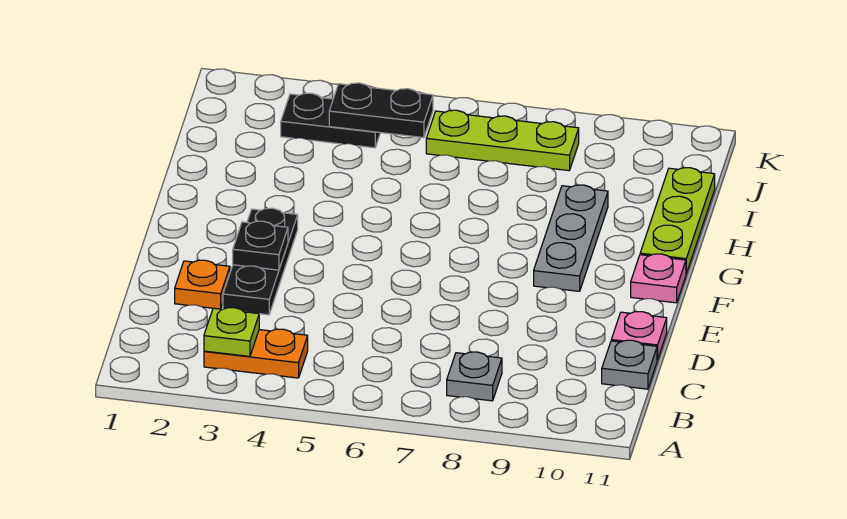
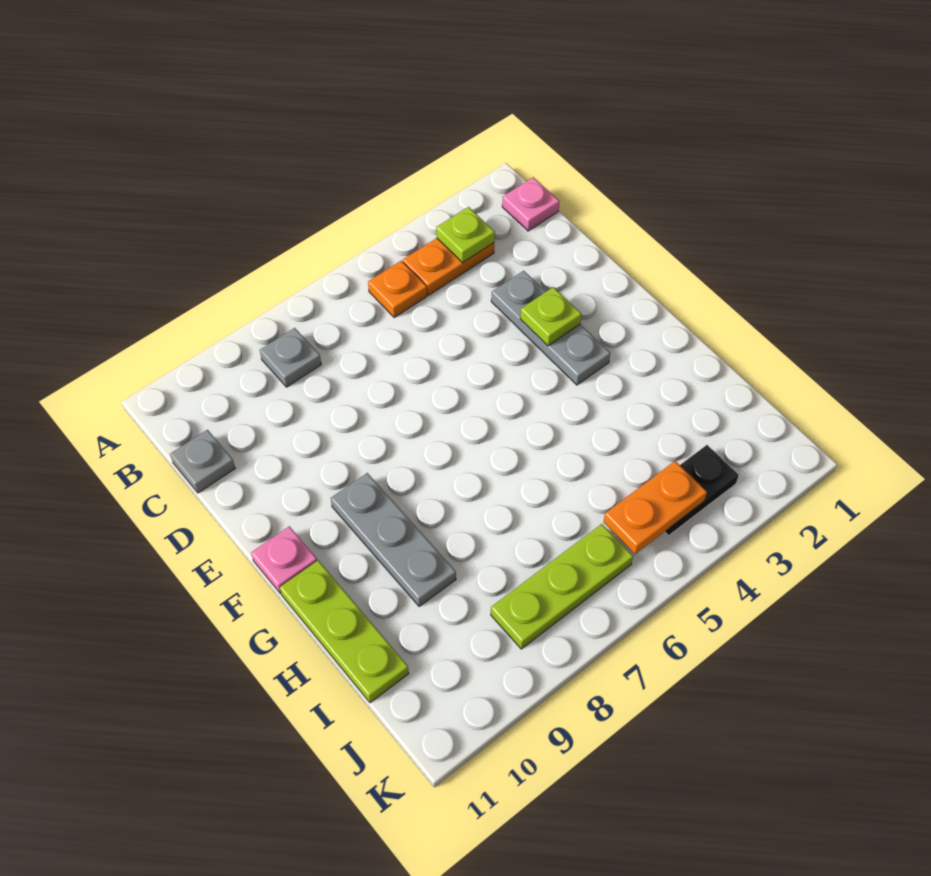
orange plate D2 level 1 -> orange plate B5 level 1
black plate D3:F3 level 1 -> grey plate D3:F3 level 1
pink plate D11 level 1 -> pink plate B1 level 1
black plate E3 level 2 -> lime plate E3 level 2
black plate J4:J5 level 2 -> orange plate J4:J5 level 2

